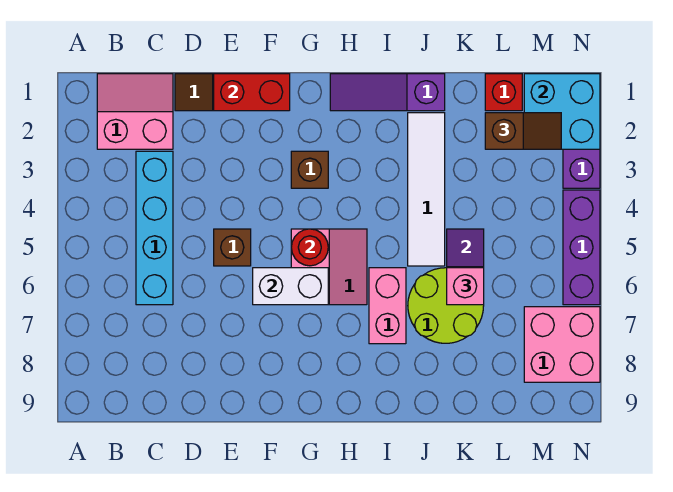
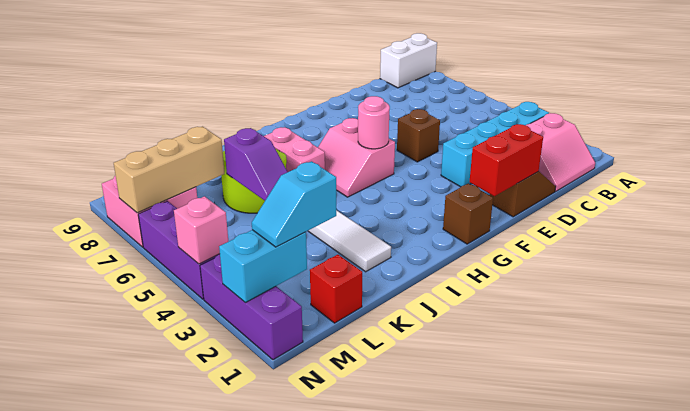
cyan brick C3:C6 level 1 -> cyan brick B3:E3 level 1
white brick F6:G6 level 2 -> white brick A9:B9 level 1
brown brick G3 level 1 -> brown brick G1 level 1
red round brick G5 level 2 -> pink round brick G5 level 2
purple slope H1:J1 level 1 top J -> none
pink brick K6 level 3 -> pink brick N4 level 2
brown slope L2:M2 level 3 top L -> cyan slope L2:M2 level 3 top L
none -> tan brick L7:N7 level 2
cyan brick M1:N2 level 2 -> cyan brick M2:N2 level 2

